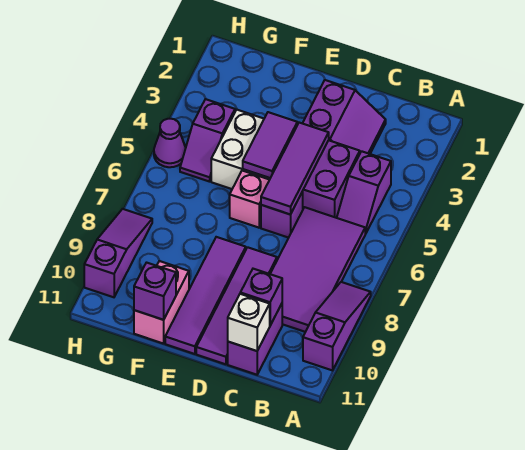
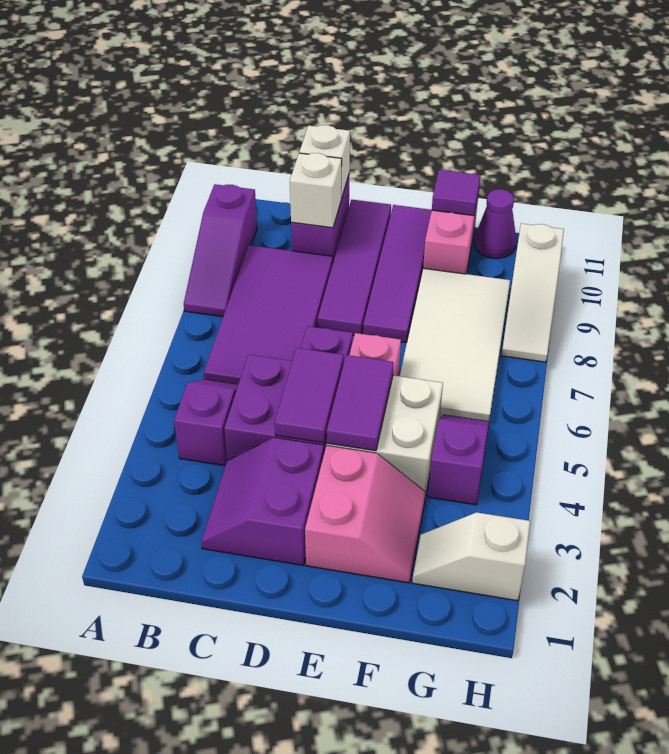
purple brick C10 level 2 -> white brick C10 level 2
purple tile D4:D6 level 2 -> purple tile D4:D5 level 2
none -> pink slope E2:F3 level 1 top E
none -> white tile F6:G9 level 1
purple brick F11 level 2 -> purple tile F11 level 2
none -> white slope G2:H2 level 1 top H
purple cone H5 level 1 -> purple cone G11 level 1
purple slope H8:H10 level 1 top 10 -> white slope H8:H10 level 1 top 10

